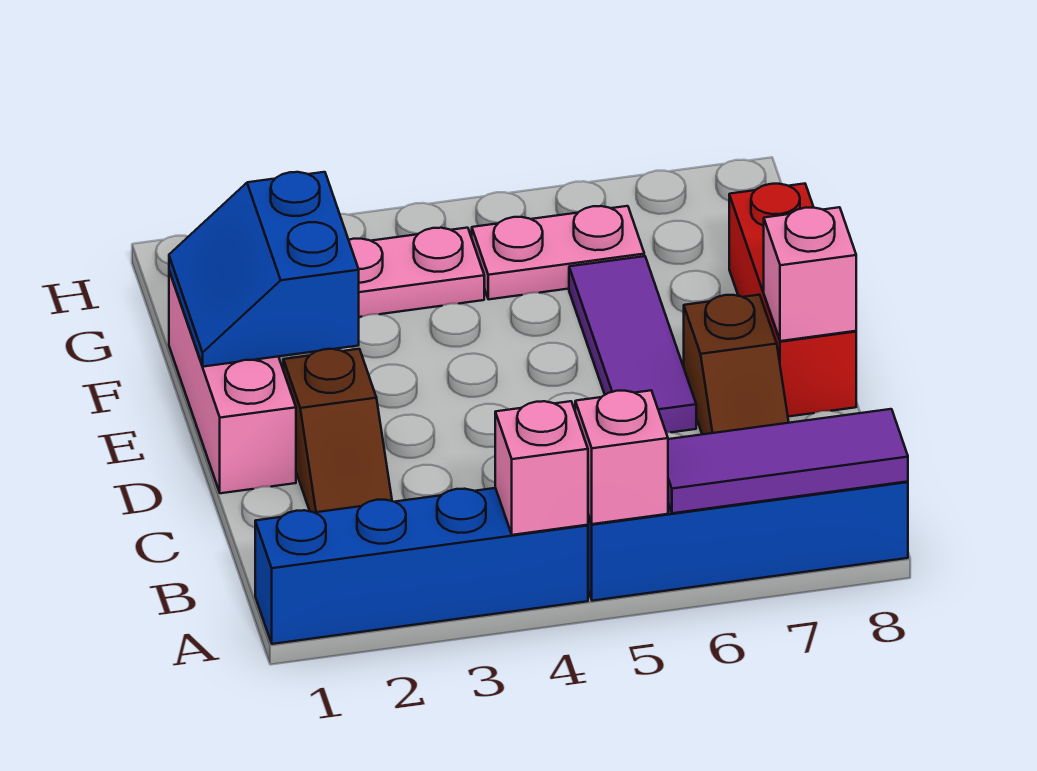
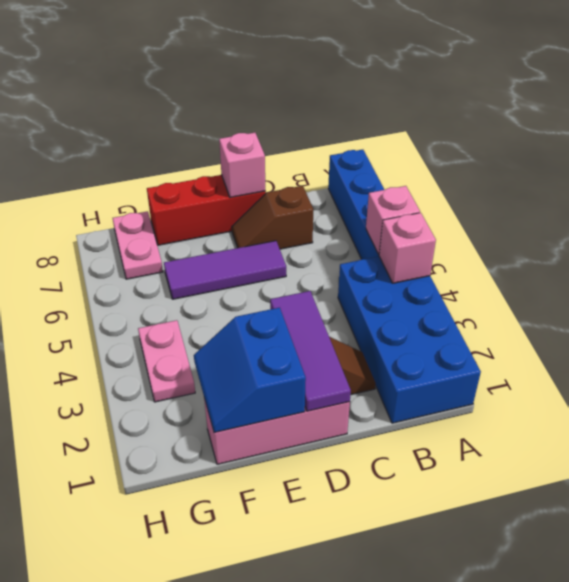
blue brick A1:A4 level 1 -> blue brick A1:B4 level 1
purple tile A6:A8 level 2 -> purple tile D1:D3 level 2
brown slope C7:D7 level 1 top D -> brown slope C7:D7 level 1 top C
blue slope E1:F2 level 2 top 2 -> blue slope E1:F2 level 2 top E
pink plate G5:G6 level 1 -> pink plate G7:G8 level 1

